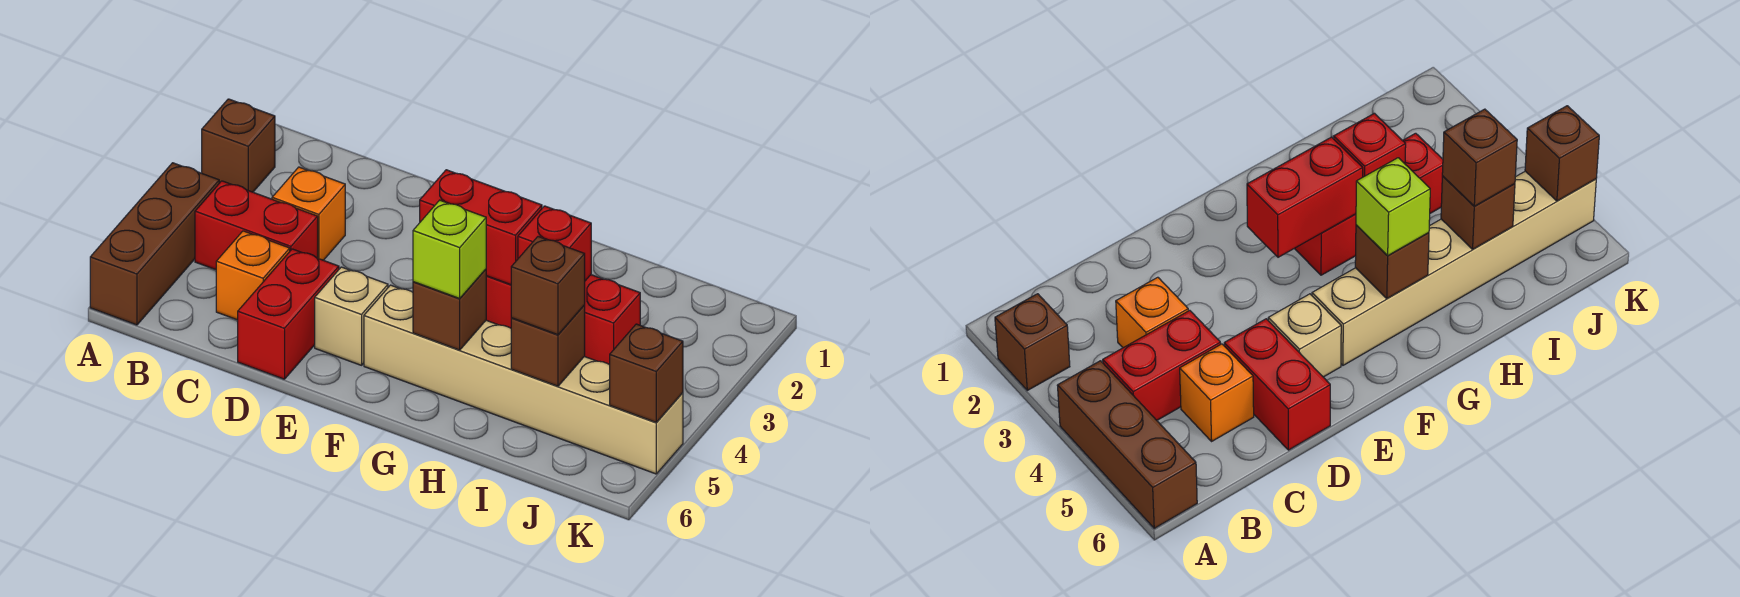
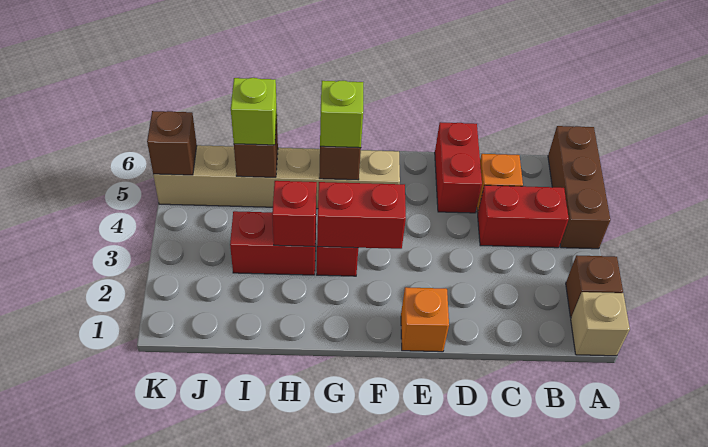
orange brick C3 level 1 -> orange brick E1 level 1
tan brick E5 level 1 -> tan brick A1 level 1
brown brick I5 level 3 -> lime brick I5 level 3

